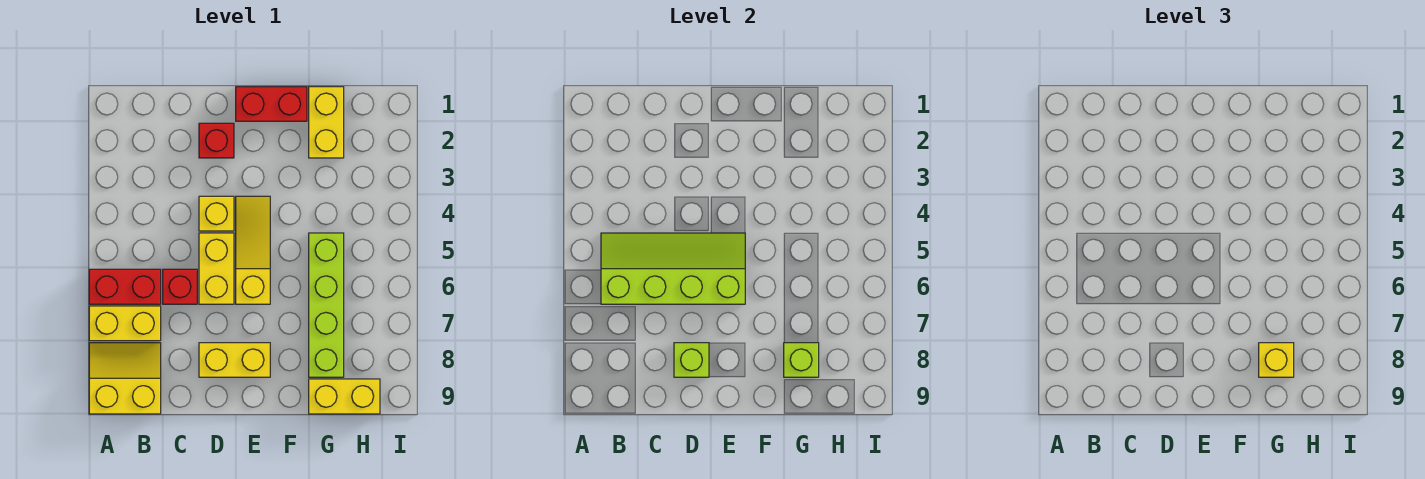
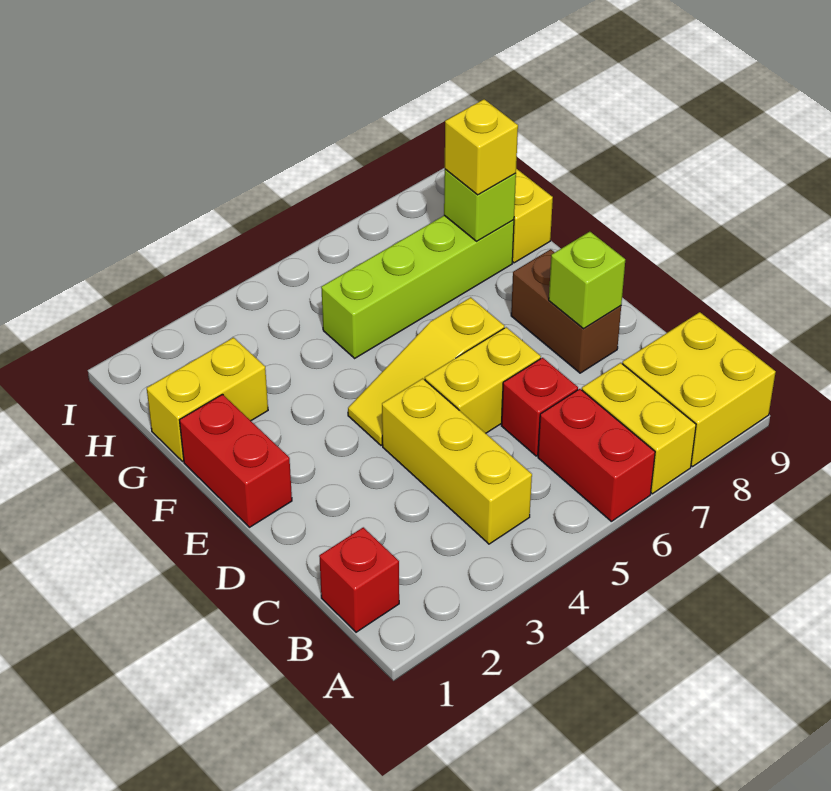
yellow slope A8:B9 level 1 top 9 -> yellow brick A8:B9 level 1
lime slope B5:E6 level 2 top 6 -> none
red brick D2 level 1 -> red brick B1 level 1
yellow brick D4 level 1 -> yellow brick B4:D4 level 1
yellow brick D8:E8 level 1 -> brown brick D8:E8 level 1

